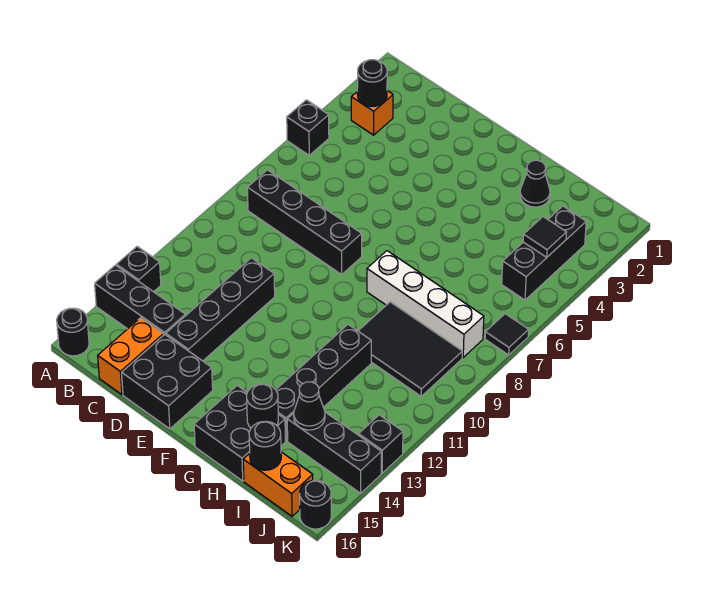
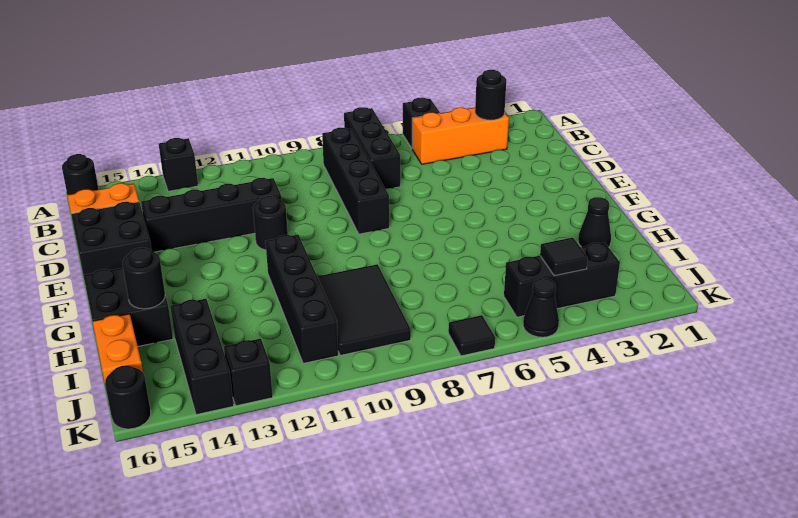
black brick A14:C14 level 1 -> black brick A7:C7 level 1
orange brick B3 level 1 -> orange brick B3:B5 level 1
white brick G8:J8 level 1 -> none
black brick H11:H14 level 1 -> black brick G11:J11 level 1
black cone I14 level 2 -> black cone K5 level 1
black round brick I16 level 2 -> black round brick E11 level 1

